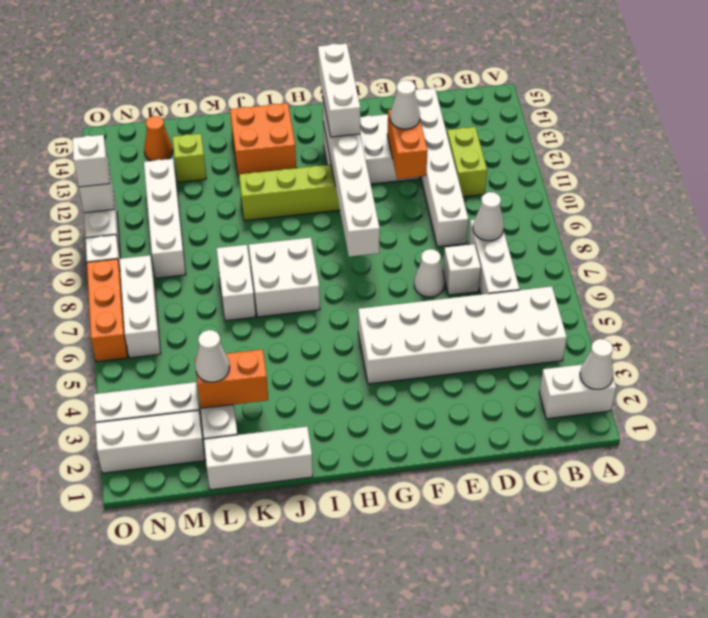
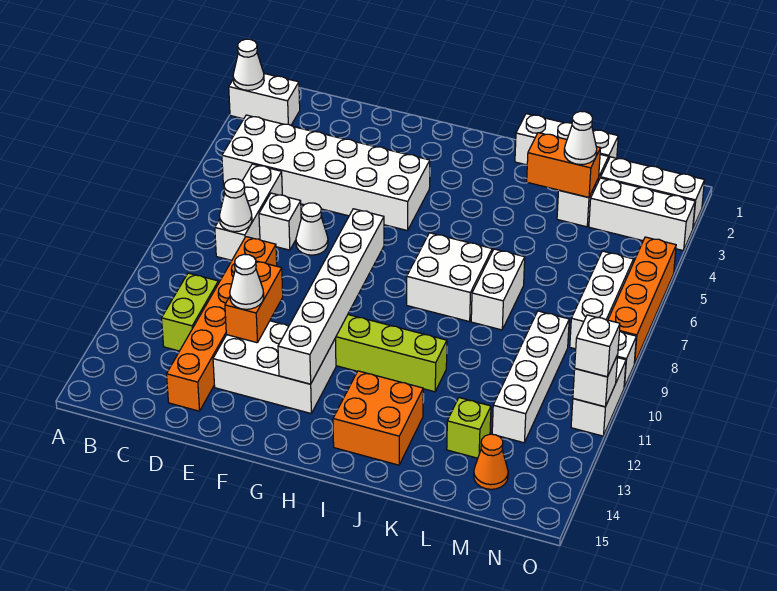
white brick D9:D14 level 1 -> orange brick D9:D14 level 1
white brick G12:G14 level 3 -> none
orange brick O6:O8 level 1 -> orange brick O5:O8 level 1

